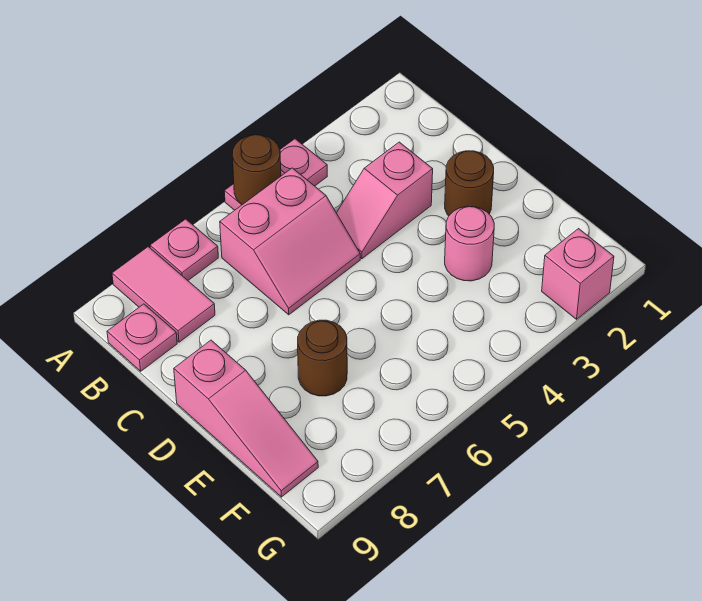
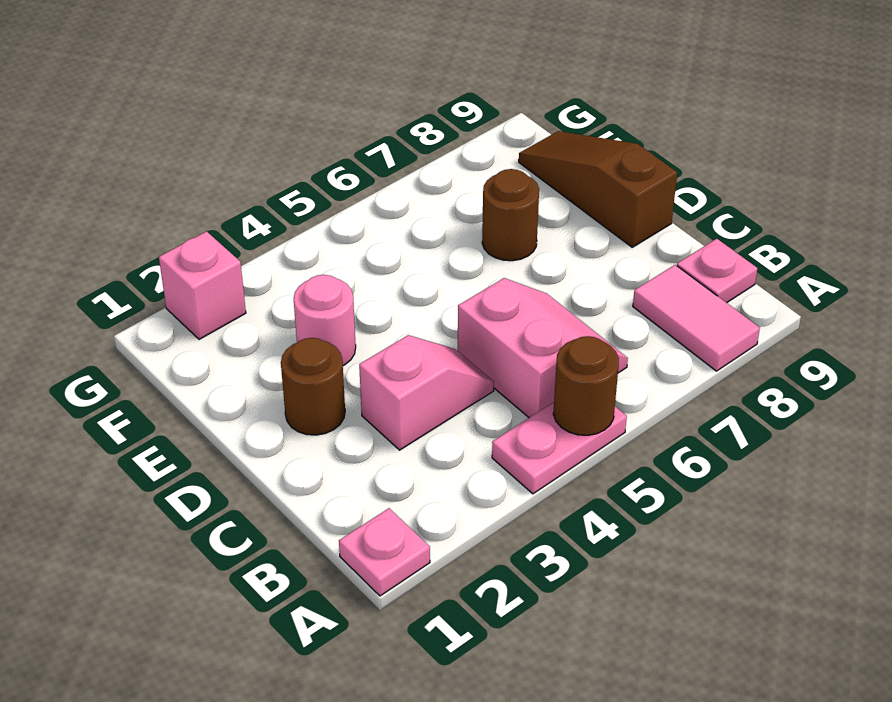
pink plate A7 level 1 -> pink plate A1 level 1
pink slope B5:C6 level 1 top B -> pink slope B5:C6 level 1 top 5
pink slope D9:F9 level 1 top D -> brown slope D9:F9 level 1 top D

